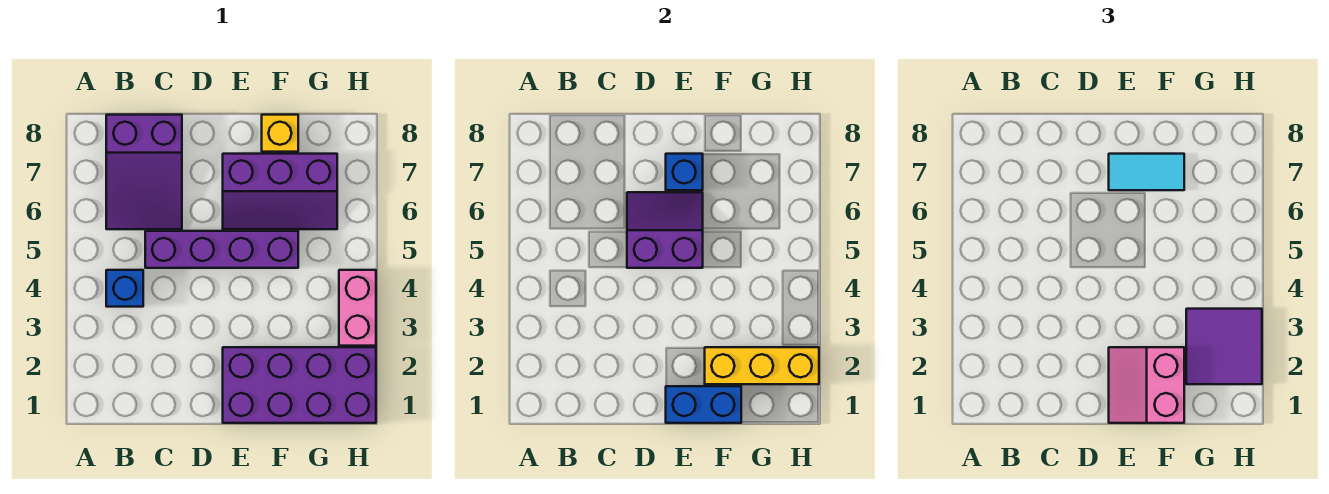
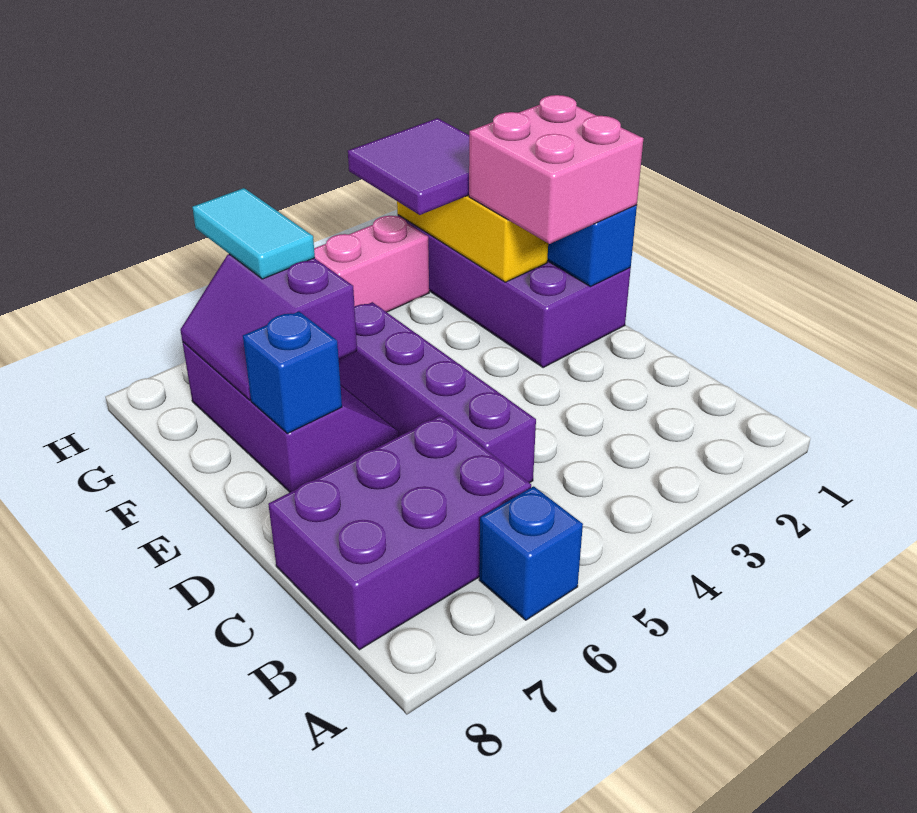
blue brick B4 level 1 -> blue brick A6 level 1
purple slope B6:C8 level 1 top 8 -> purple brick B6:C8 level 1
purple slope D5:E6 level 2 top 5 -> purple slope F6:G7 level 2 top 6
pink slope E1:F2 level 3 top F -> pink brick E1:F2 level 3
cyan tile E7:F7 level 3 -> cyan tile G6:H6 level 3
yellow brick F8 level 1 -> none

